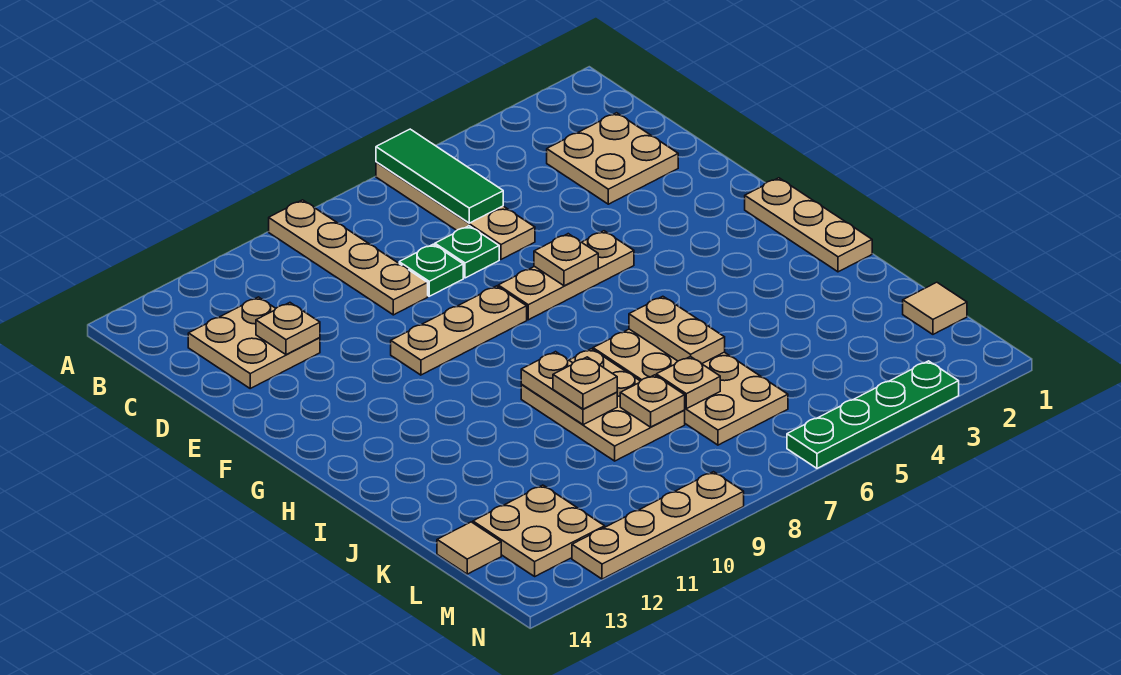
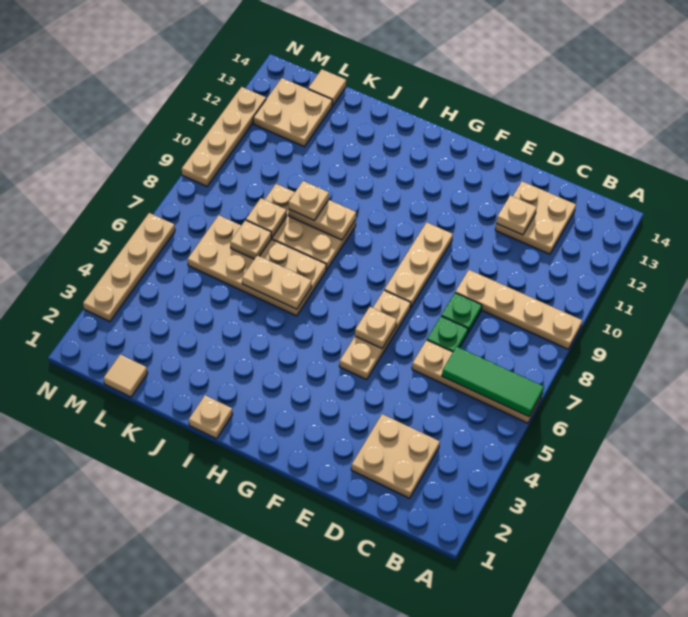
tan plate G1:I1 level 1 -> tan plate I1 level 1
green plate N3:N6 level 1 -> tan plate N3:N6 level 1

